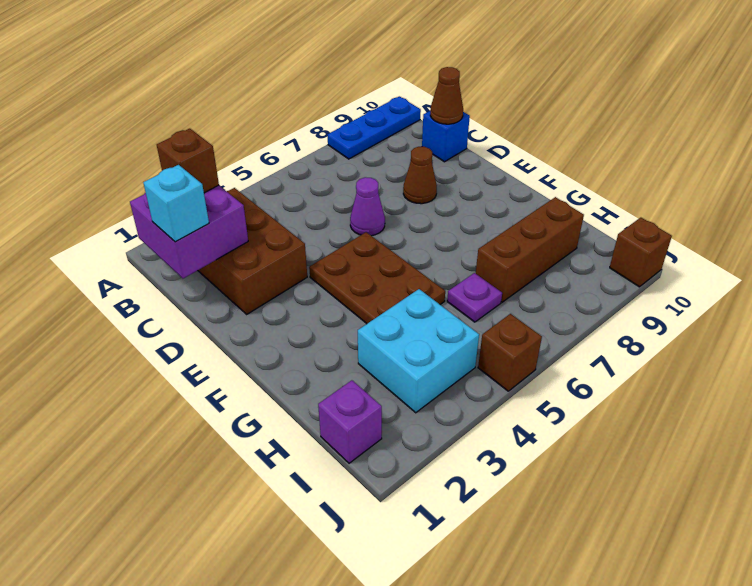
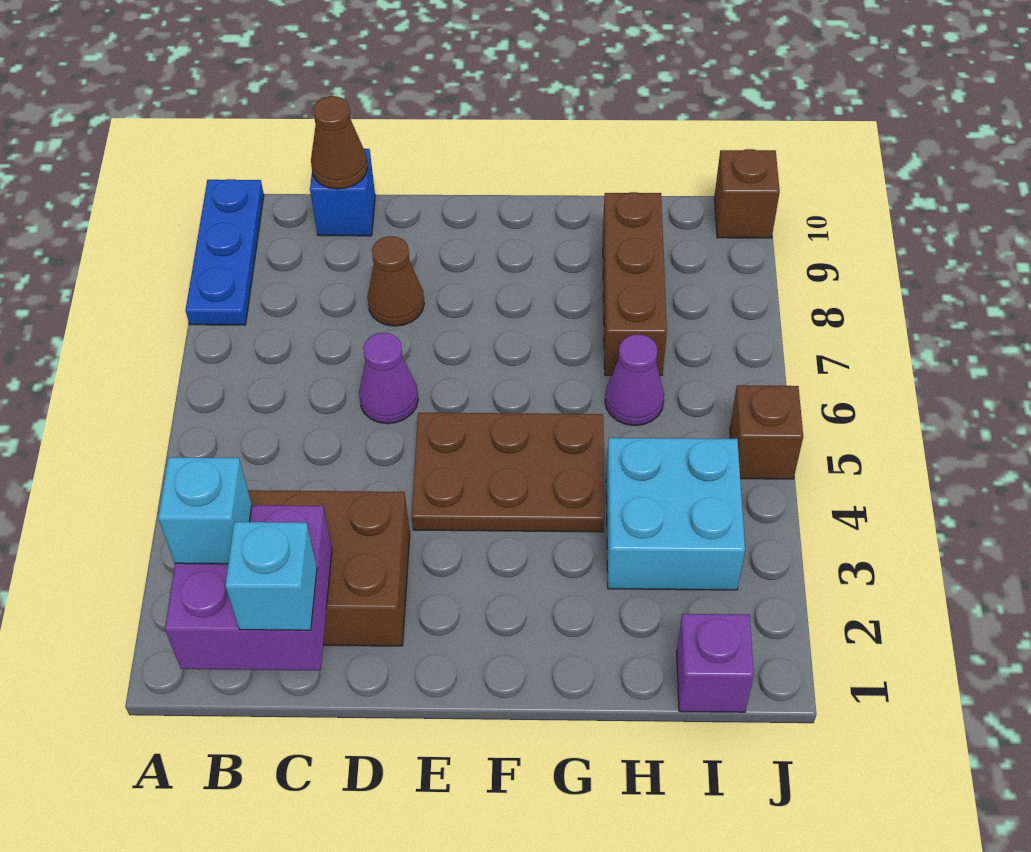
brown brick B2 level 3 -> cyan brick B2 level 3
purple plate H6 level 1 -> purple cone H6 level 1

